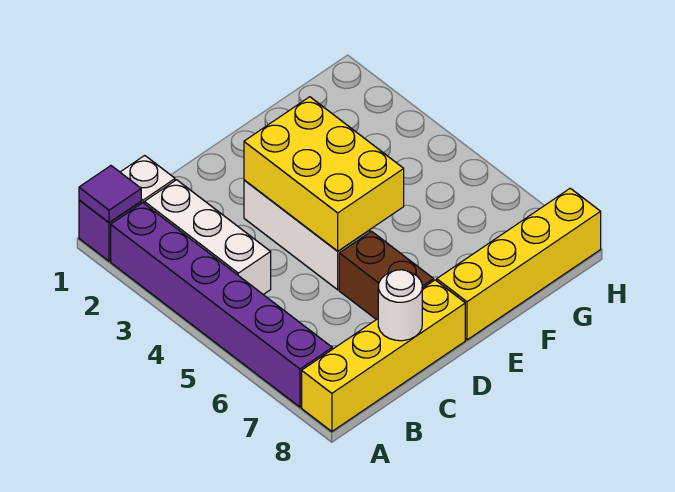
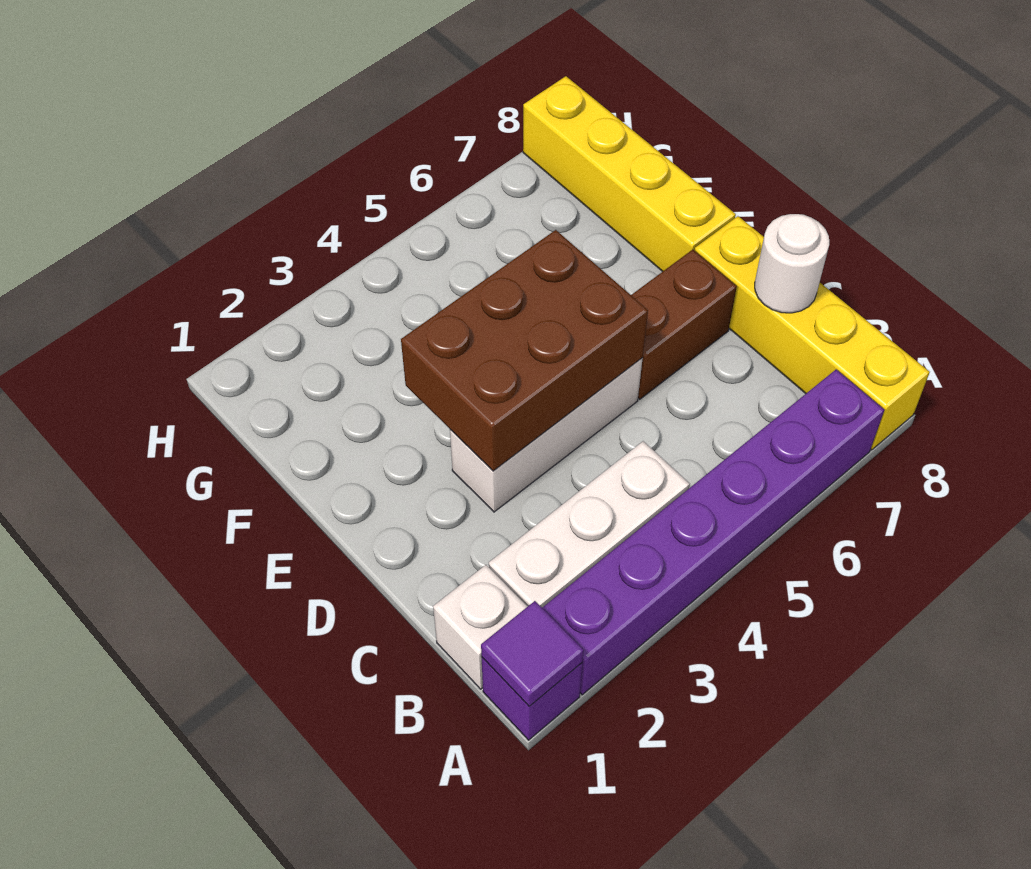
yellow brick D3:E5 level 2 -> brown brick D3:E5 level 2

